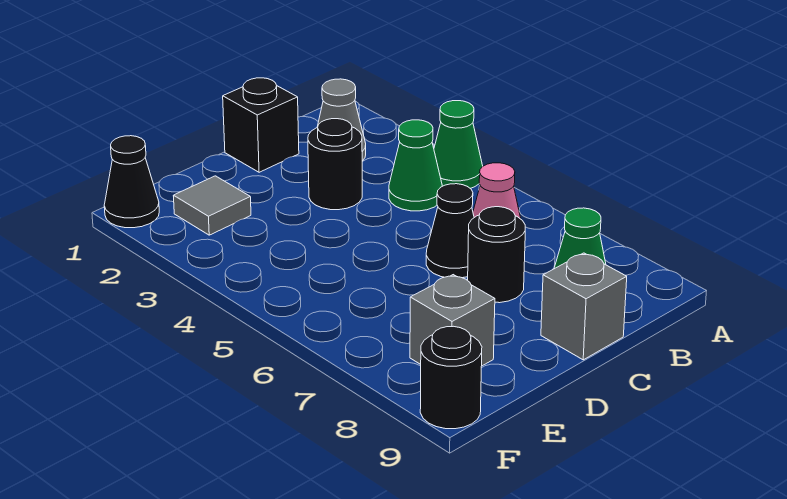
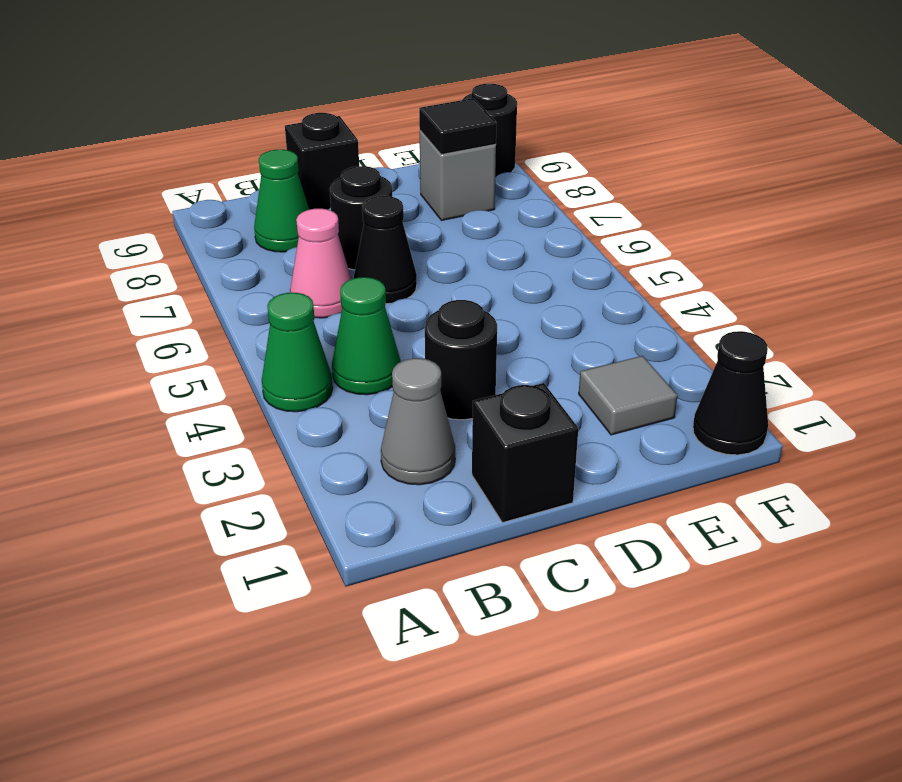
grey brick C9 level 1 -> black brick C9 level 1
none -> black tile E8 level 2

